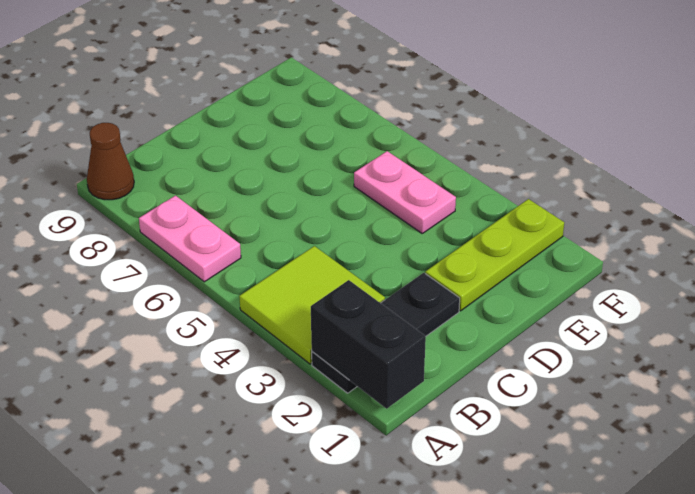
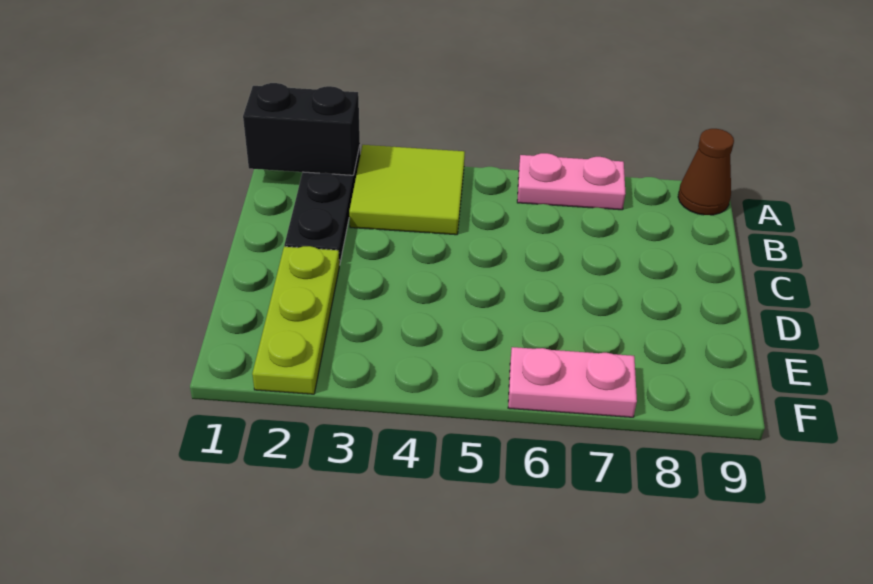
pink plate E4:E5 level 1 -> pink plate F6:F7 level 1

